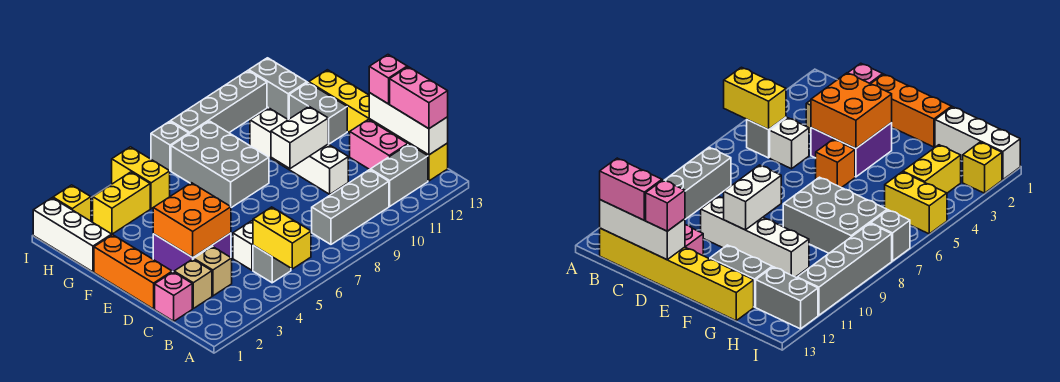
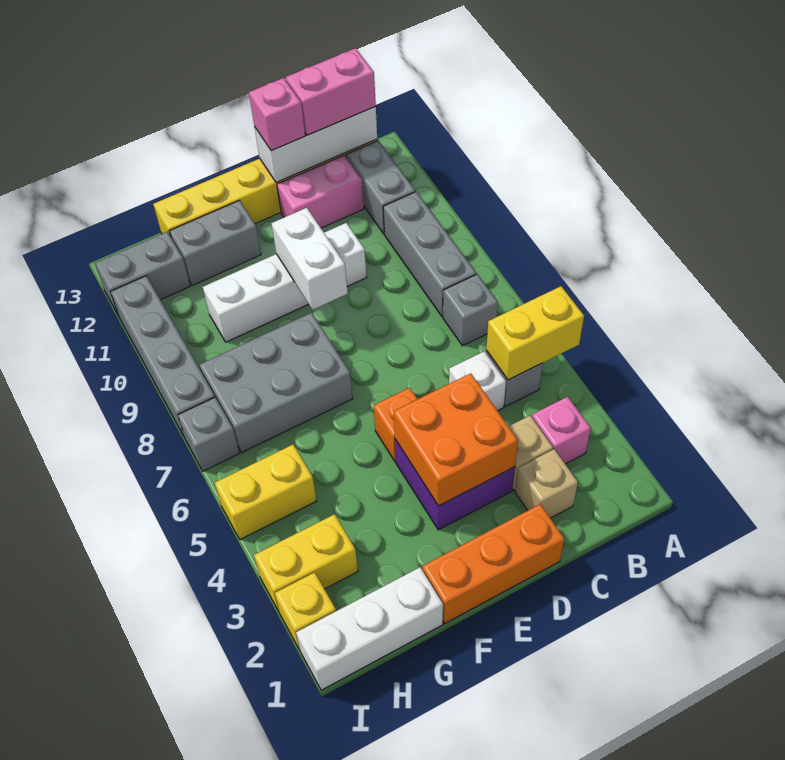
none -> grey brick B7 level 1
pink brick C1 level 1 -> pink brick B3 level 1
yellow brick H3:H4 level 1 -> yellow brick H3:I3 level 1

